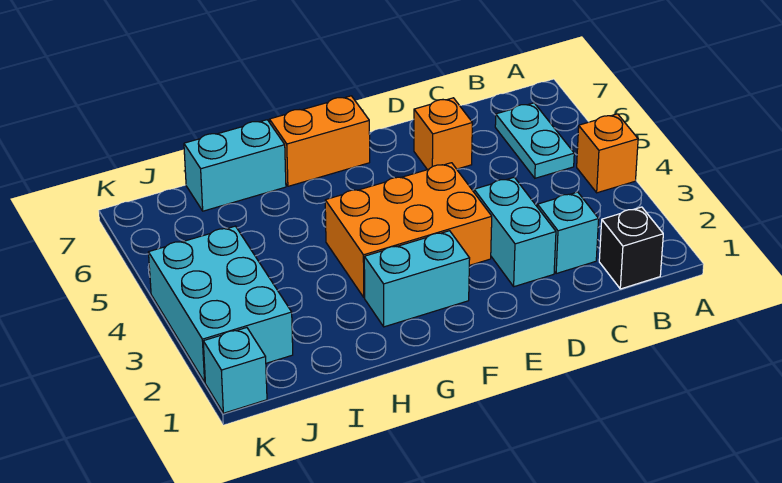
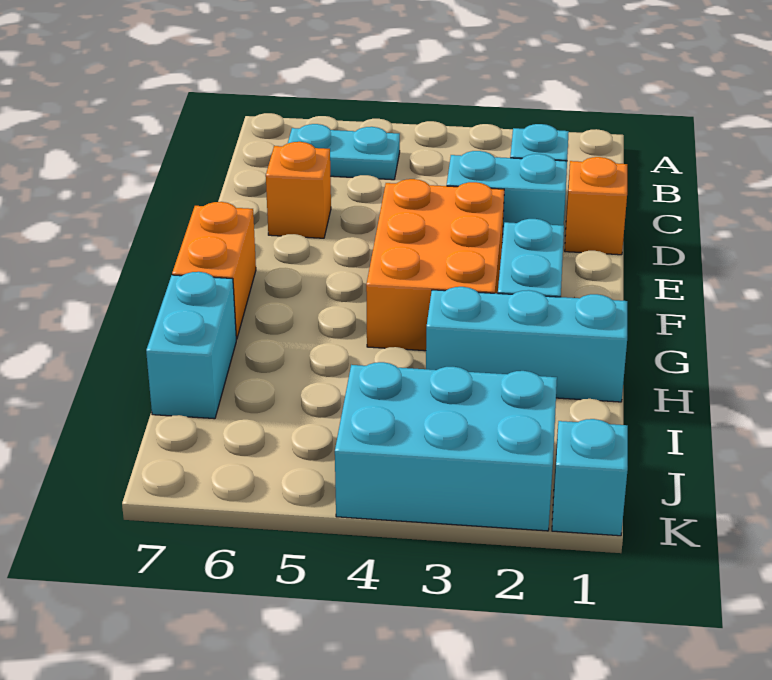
orange brick A4 level 1 -> orange brick D1 level 1
black brick B1 level 1 -> none
none -> cyan brick H1:H3 level 1

